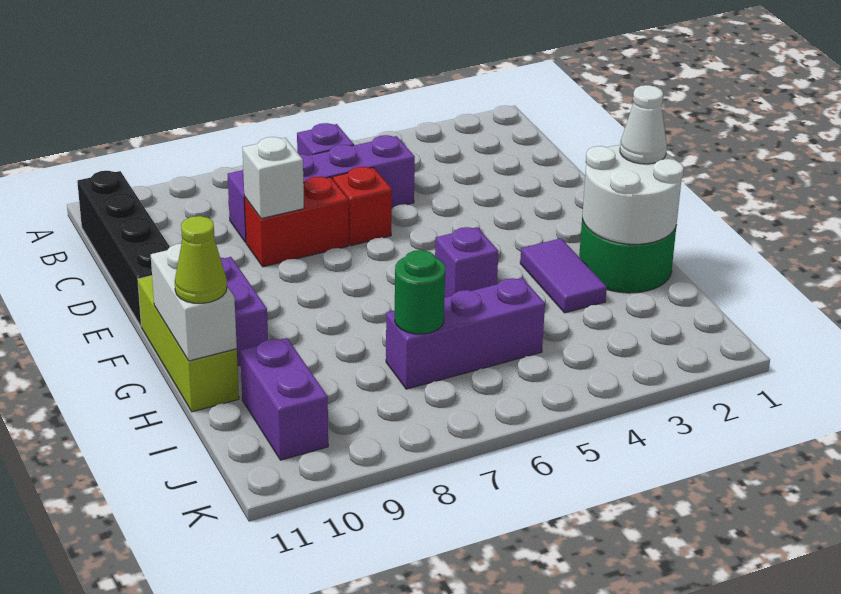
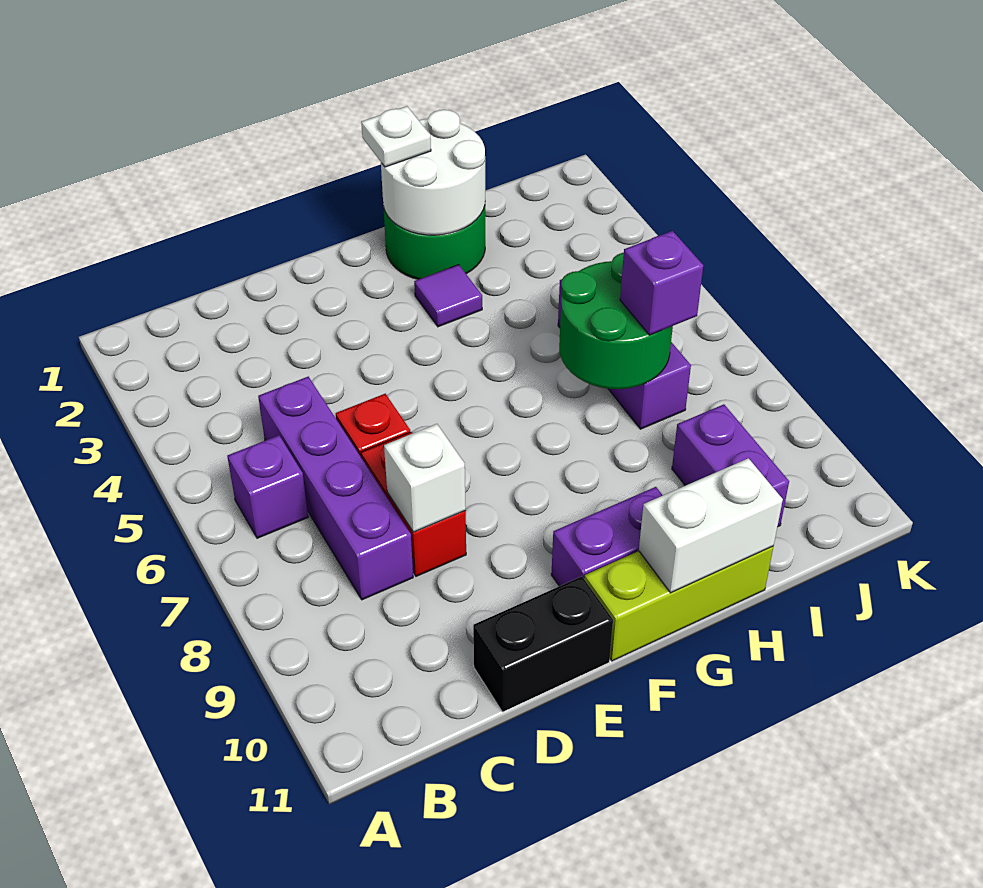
black brick B11:E11 level 1 -> black brick D11:E11 level 1
white cone G1 level 3 -> white plate G1 level 3
purple tile G3:H3 level 1 -> purple tile G3 level 1
purple brick G5 level 1 -> purple brick I7 level 3
lime cone H11 level 3 -> none
green round brick I7 level 2 -> green round brick H6:I7 level 2
purple brick I10:J10 level 1 -> purple brick I9:I10 level 1

